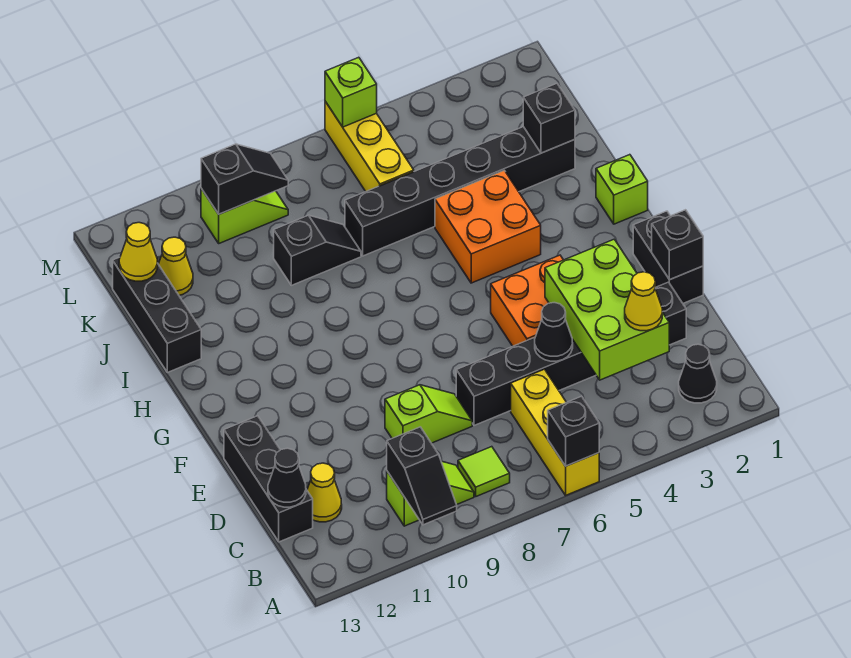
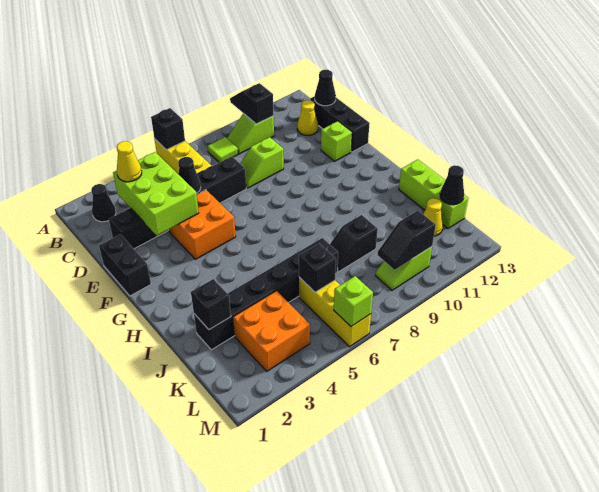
black brick E1 level 2 -> black brick K6 level 2
lime brick H1 level 1 -> lime brick E12 level 1
orange brick H4:I5 level 1 -> orange brick K3:L4 level 1
black brick I13:K13 level 1 -> lime brick I13:K13 level 1
yellow cone K13 level 2 -> black cone K13 level 2

